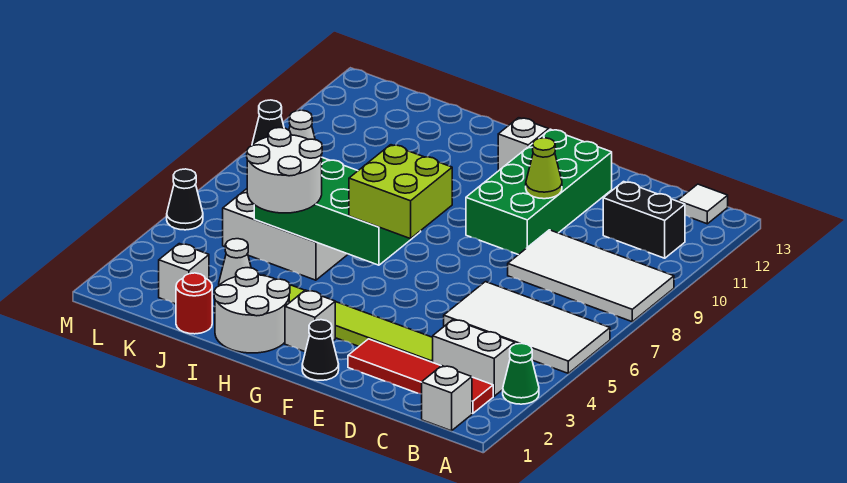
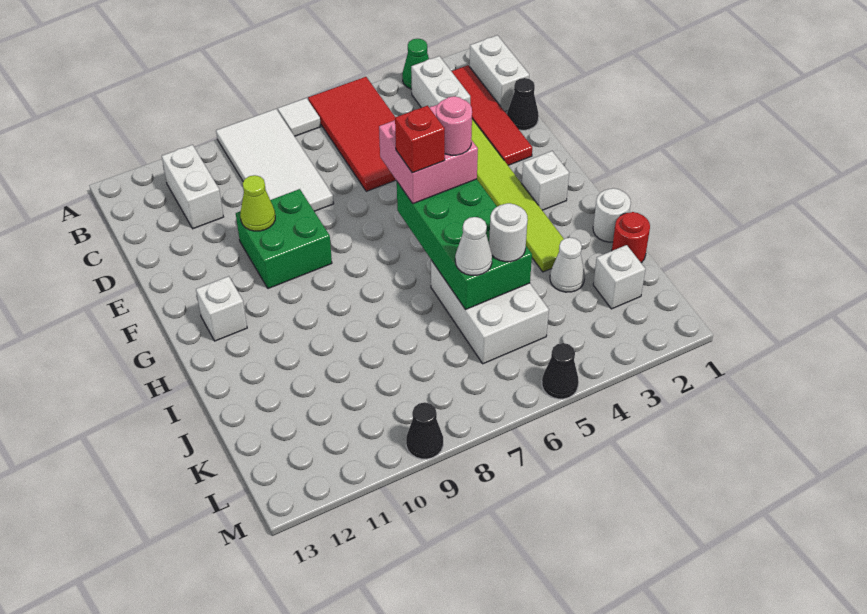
white tile A5:D6 level 1 -> red tile A5:D6 level 1
white brick B1 level 1 -> white brick B1:C1 level 1
black brick B11:C11 level 1 -> white brick B11:C11 level 1
white tile B13 level 1 -> white tile A7 level 1
green brick E9:F12 level 1 -> green brick E9:F10 level 1
black cone F1 level 1 -> black cone D1 level 1
lime brick F5:G6 level 3 -> pink brick F5:G6 level 3
none -> pink round brick G5 level 4
none -> red brick G6 level 4
white round brick H1:I2 level 1 -> white round brick I1 level 1
white round brick I4:J5 level 3 -> white round brick J5 level 3

